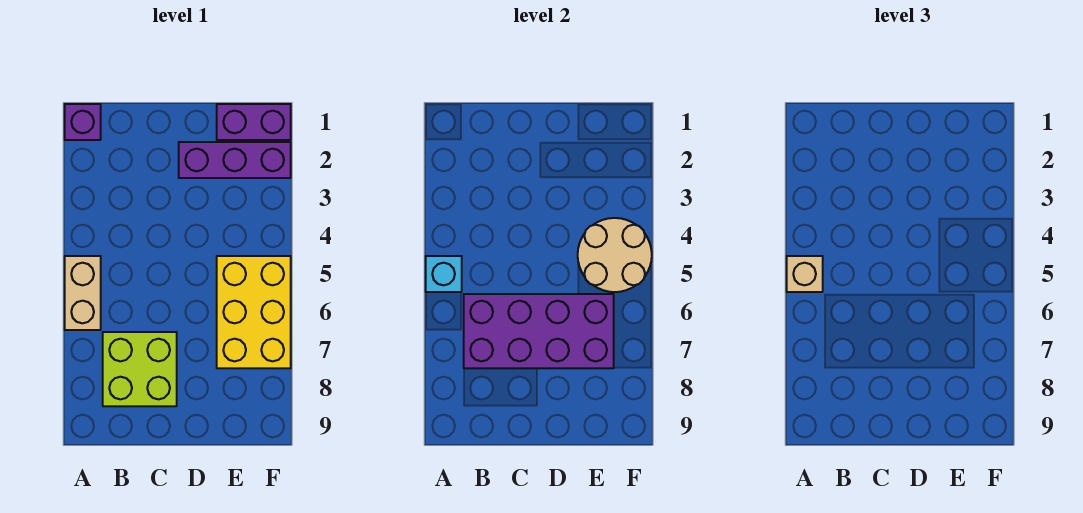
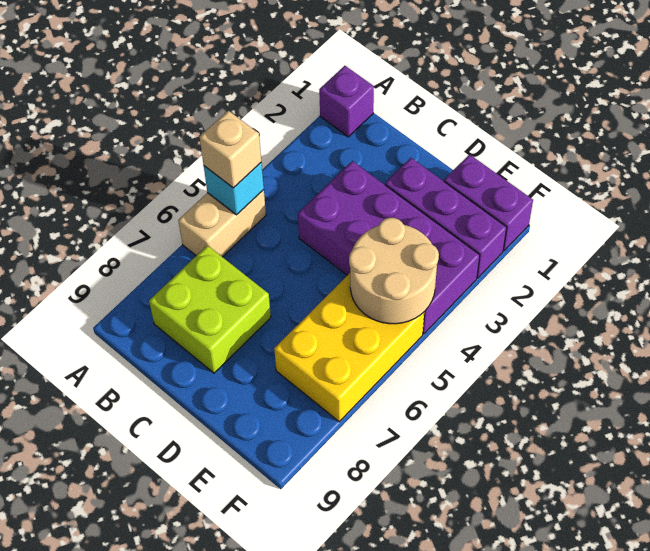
purple brick B6:E7 level 2 -> purple brick C3:F4 level 1

